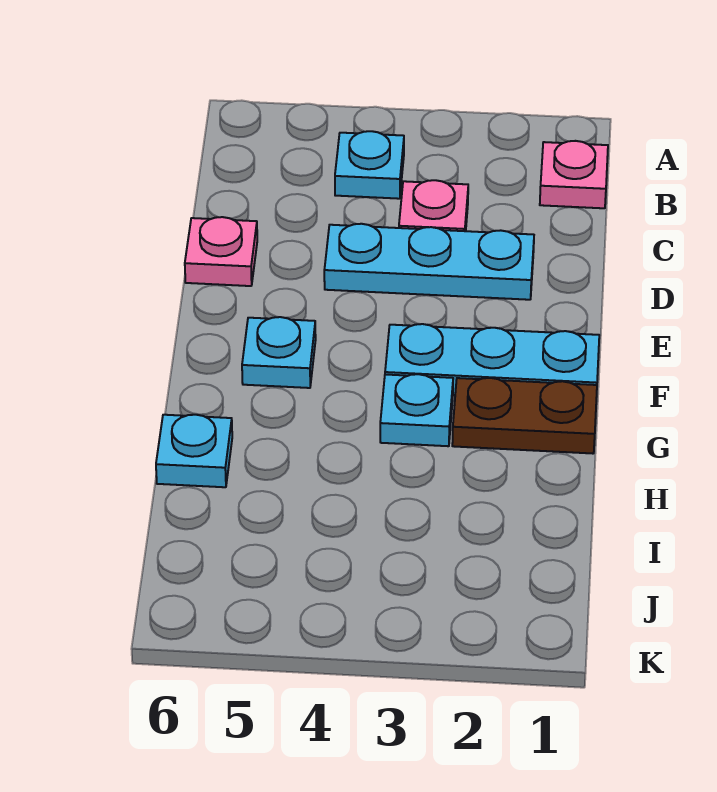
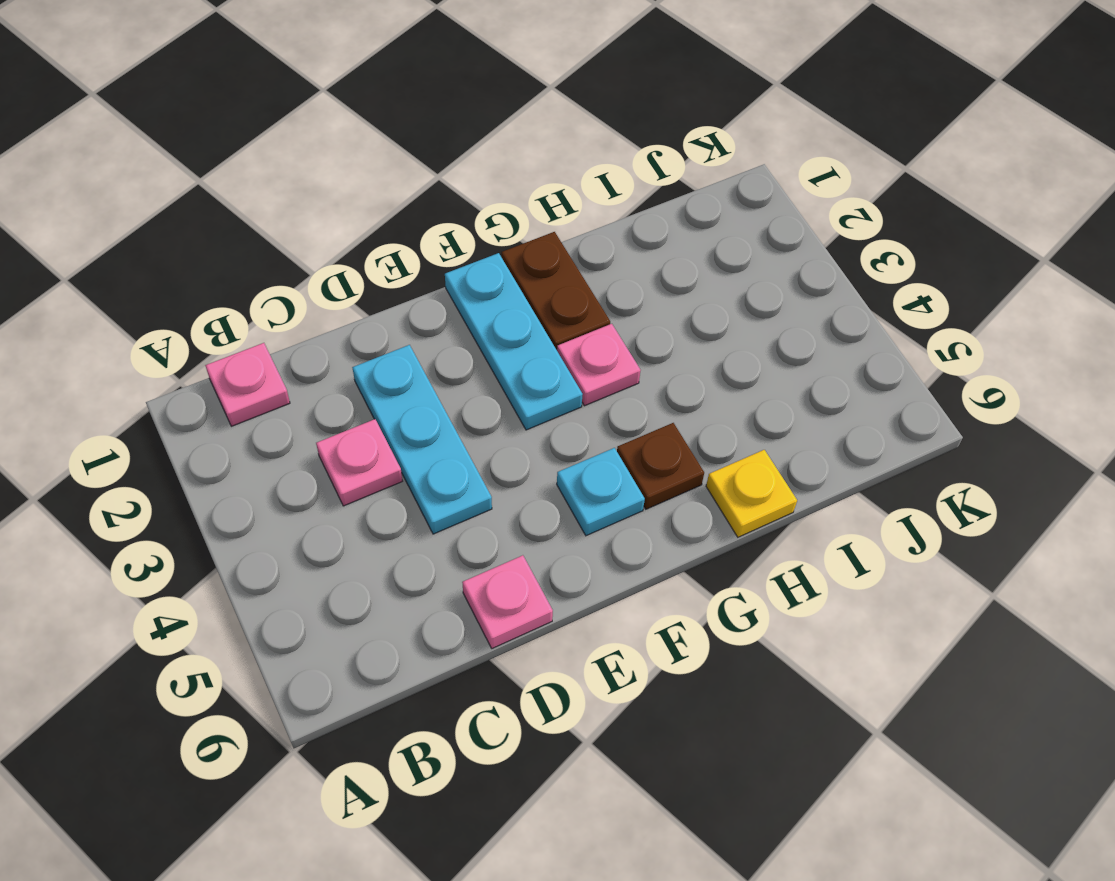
cyan plate B4 level 1 -> none
cyan plate G3 level 1 -> pink plate G3 level 1
none -> brown plate G5 level 1
cyan plate H6 level 1 -> yellow plate H6 level 1

